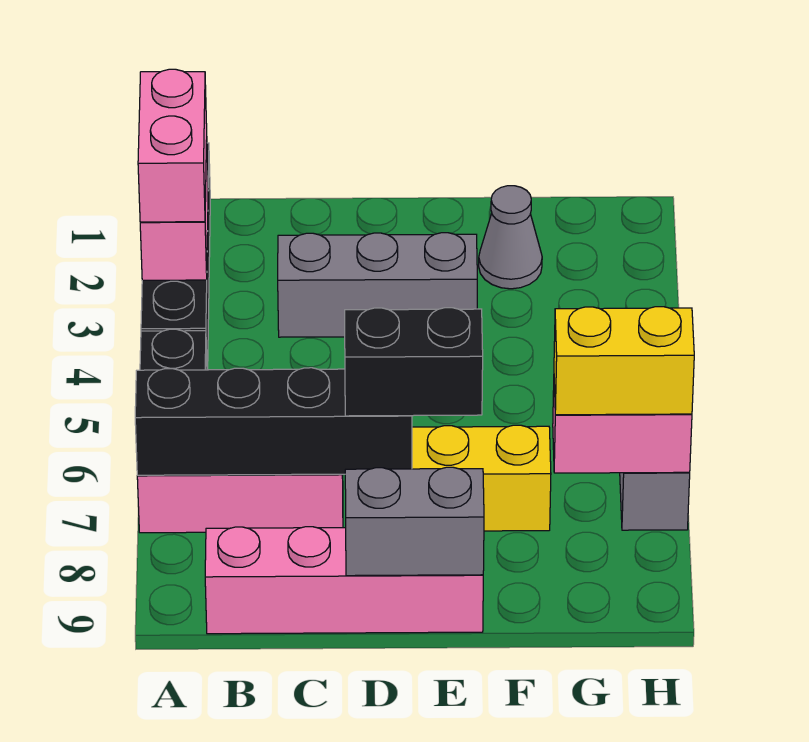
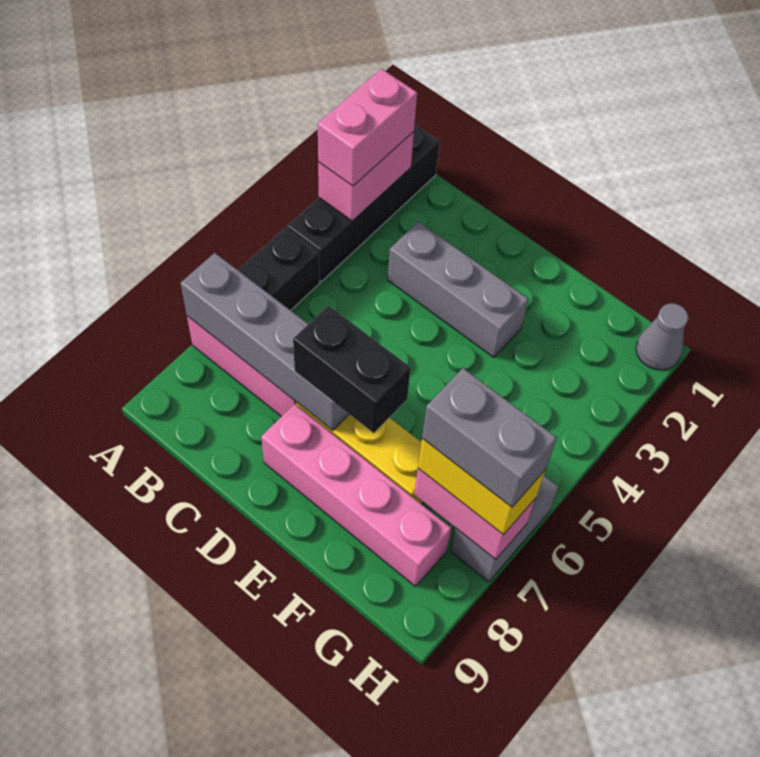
black brick A7:D7 level 2 -> grey brick A7:D7 level 2
pink brick B9:E9 level 1 -> pink brick D8:G8 level 1
grey brick D9:E9 level 2 -> grey brick G7:H7 level 4
grey cone F2 level 1 -> grey cone H1 level 1

